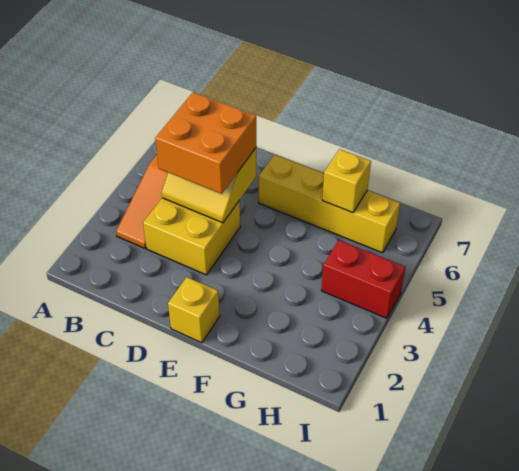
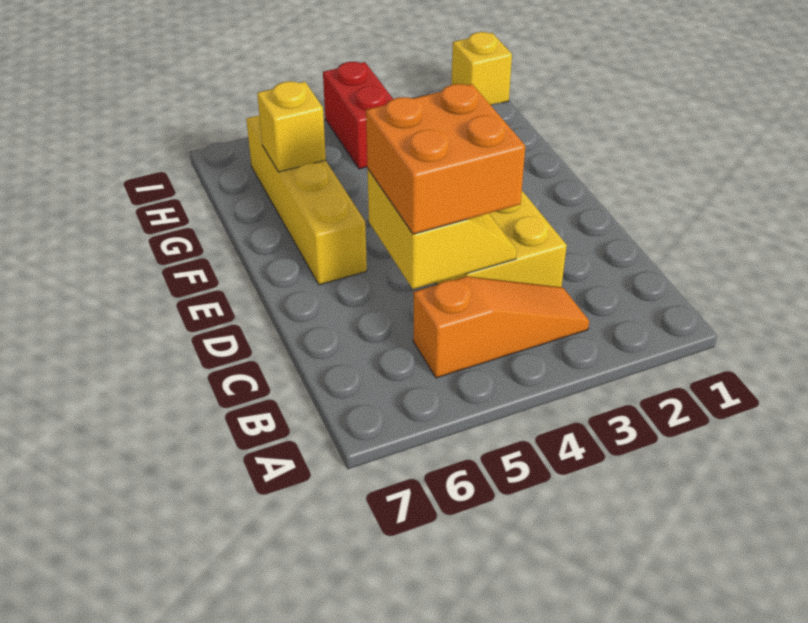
yellow brick E1 level 1 -> yellow brick I1 level 1

